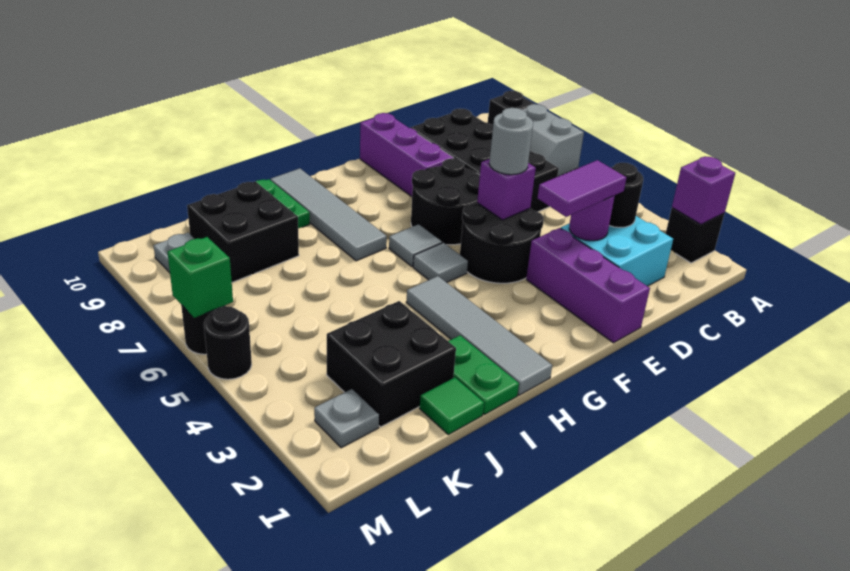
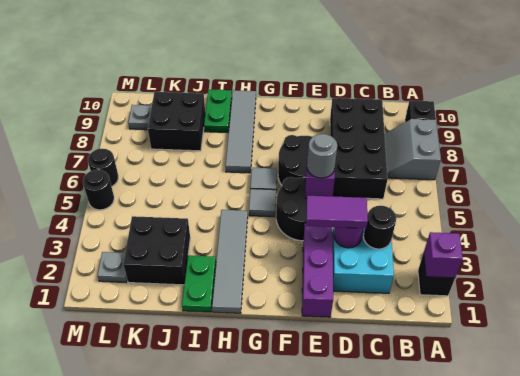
purple brick E8:E10 level 1 -> none
green tile J1 level 1 -> none
green brick M6 level 2 -> none

